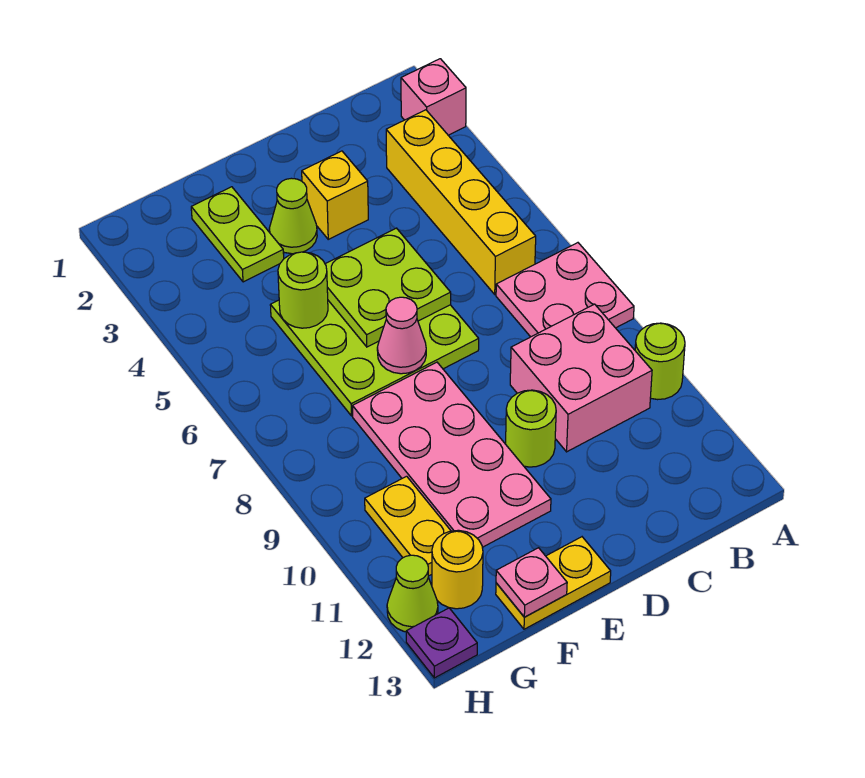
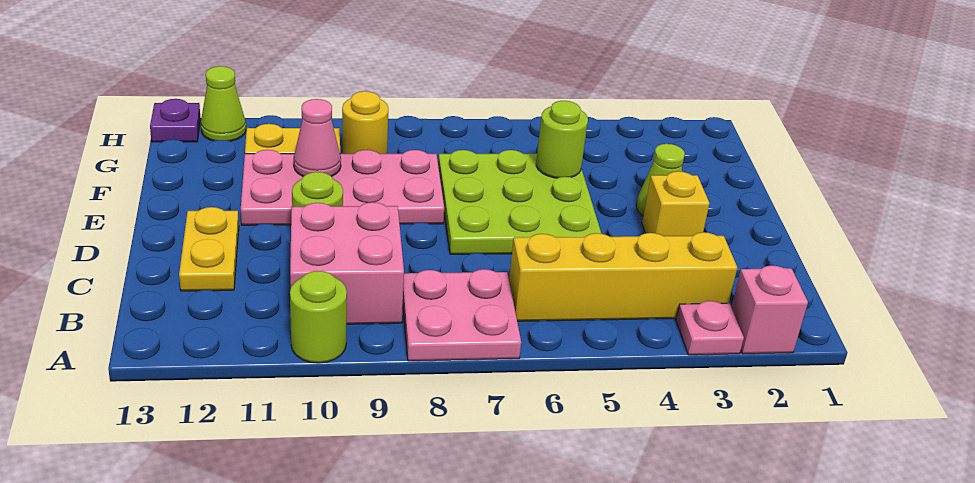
lime plate D5:E6 level 2 -> none
pink cone E7 level 2 -> pink cone F10 level 2
yellow plate E13:F13 level 1 -> yellow plate C12:D12 level 1
lime plate F2:F3 level 1 -> none
pink plate F13 level 2 -> pink plate A3 level 1
yellow round brick G12 level 1 -> yellow round brick G9 level 1

